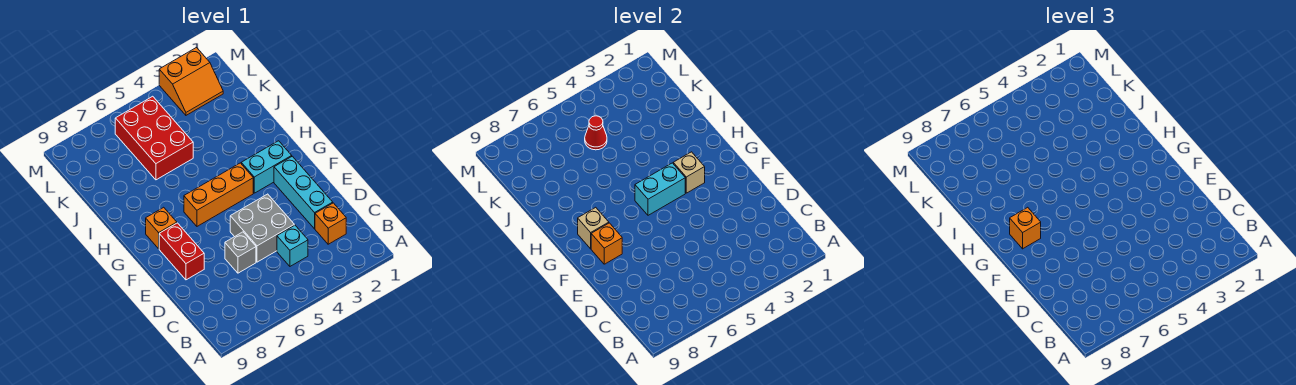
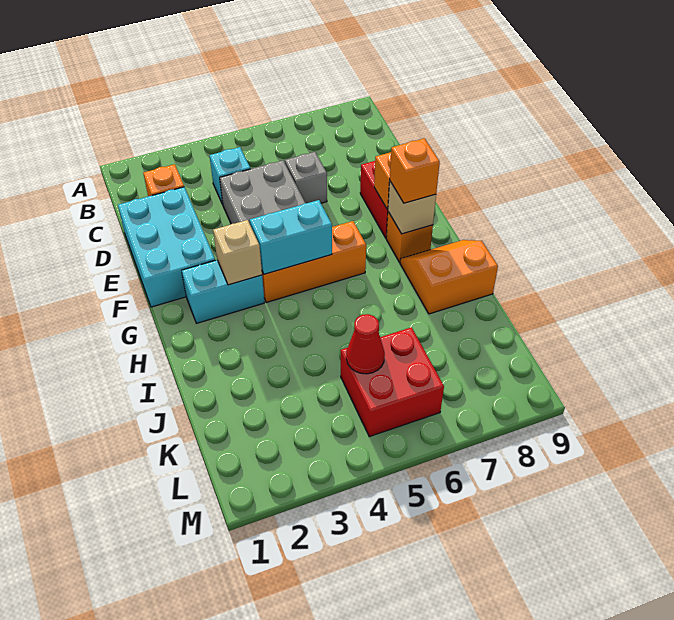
cyan brick D2:F2 level 1 -> cyan brick D1:F2 level 1
red brick J5:L6 level 1 -> red brick K5:L6 level 1
orange slope L2:M3 level 1 top M -> orange slope H8:I9 level 1 top I

